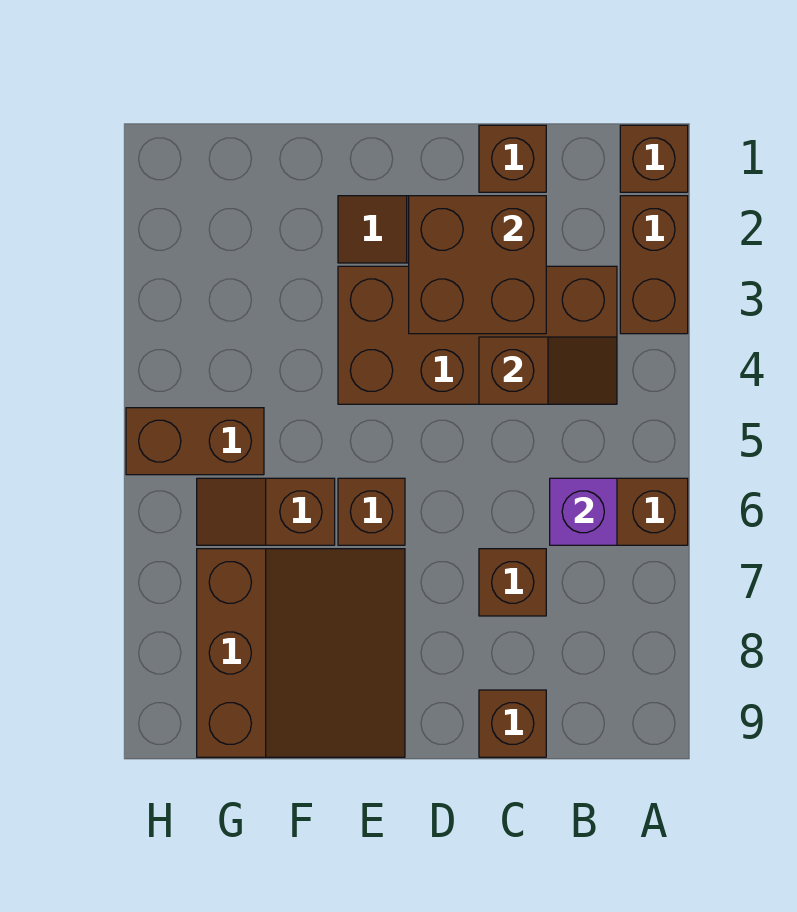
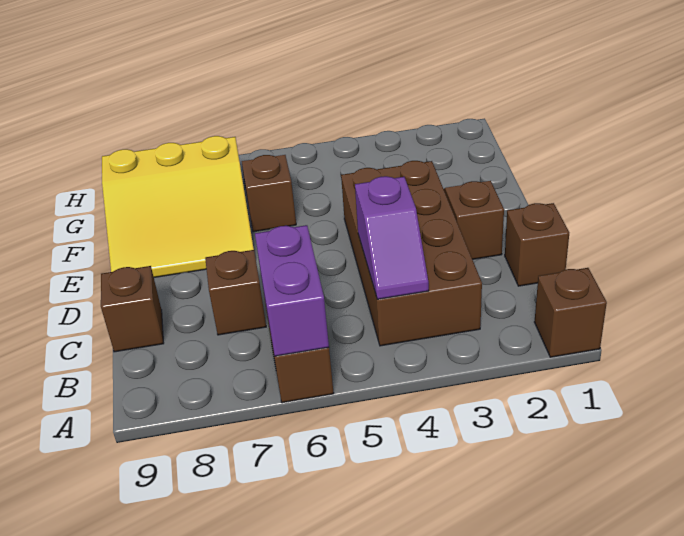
brown brick A2:A3 level 1 -> none
brown slope B4:C4 level 2 top C -> purple slope B4:C4 level 2 top C
purple brick B6 level 2 -> purple brick A6:B6 level 2
brown brick C2:D3 level 2 -> none
brown brick E6 level 1 -> none
brown slope E7:G9 level 1 top G -> yellow slope E7:G9 level 1 top G
brown brick G5:H5 level 1 -> none

